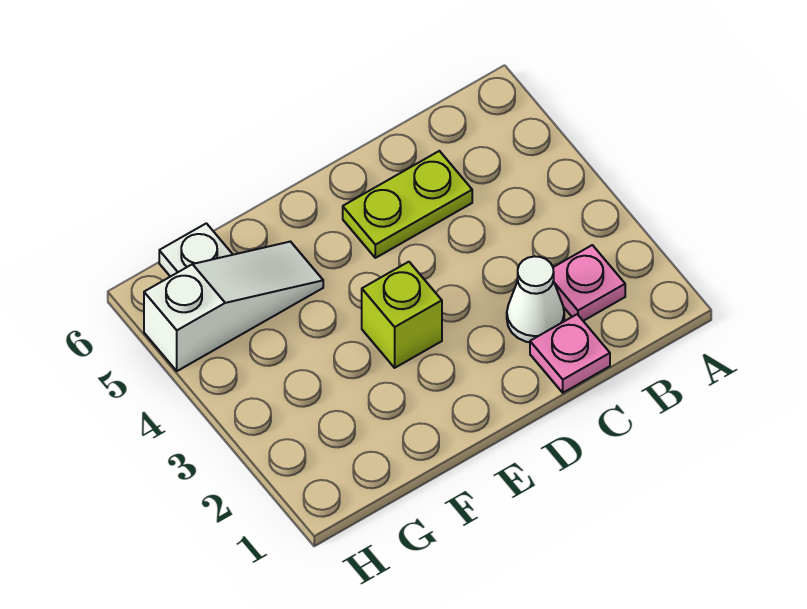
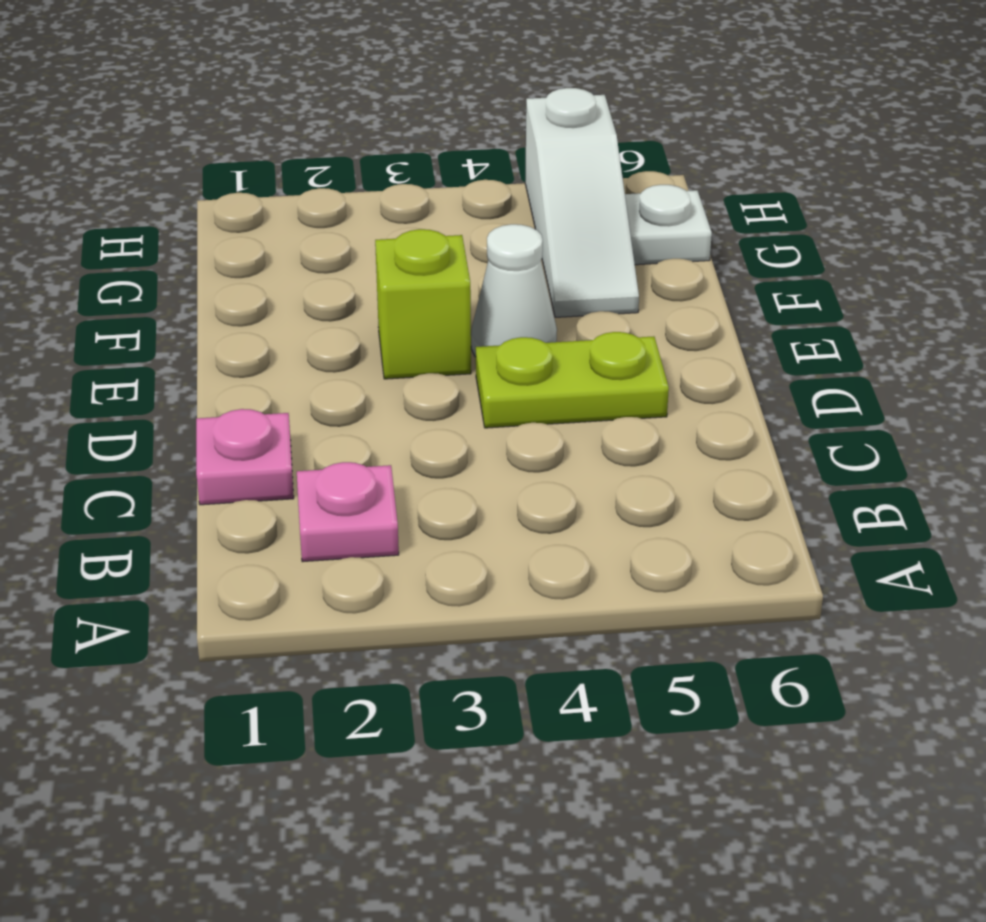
white cone C2 level 1 -> white cone E4 level 1
lime plate C5:D5 level 1 -> lime plate D4:D5 level 1

